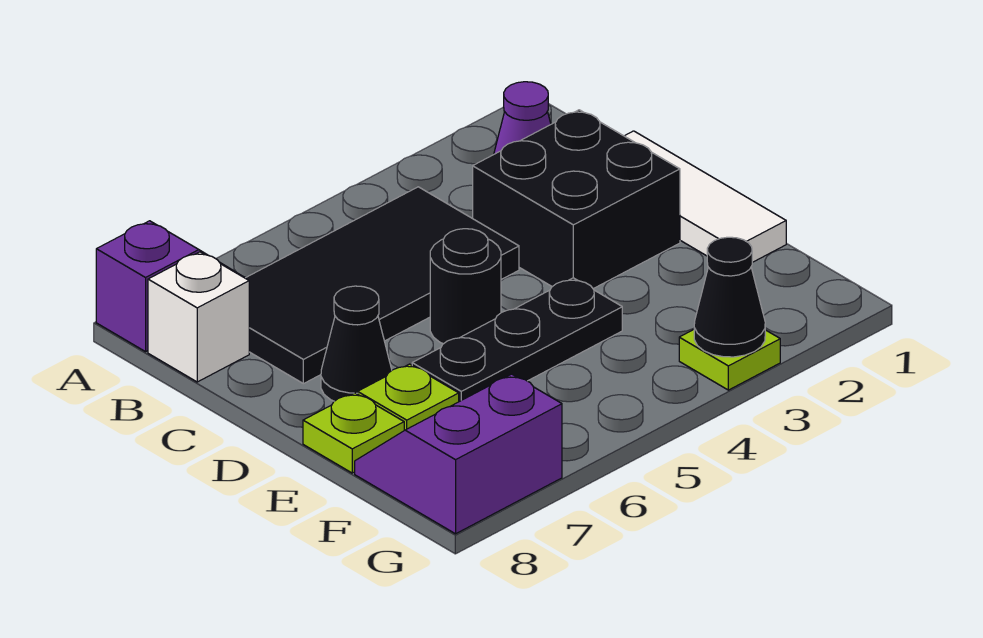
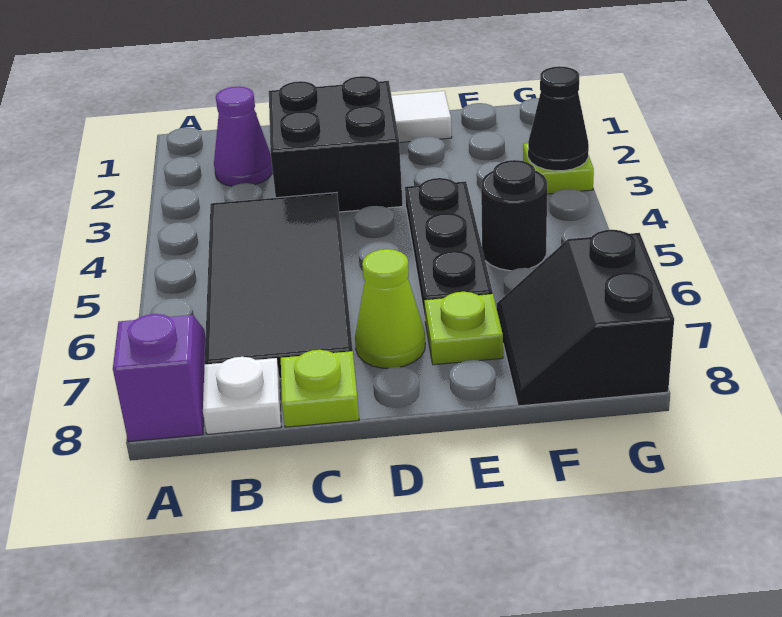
white brick B8 level 1 -> white plate B8 level 1
black round brick D5 level 1 -> black round brick F5 level 1
black cone D7 level 1 -> lime cone D7 level 1
lime plate E8 level 1 -> lime plate C8 level 1
purple slope F7:G8 level 1 top G -> black slope F7:G8 level 1 top G

